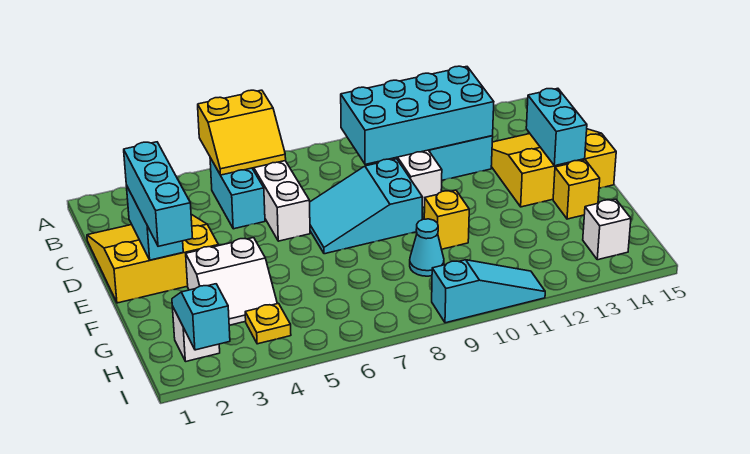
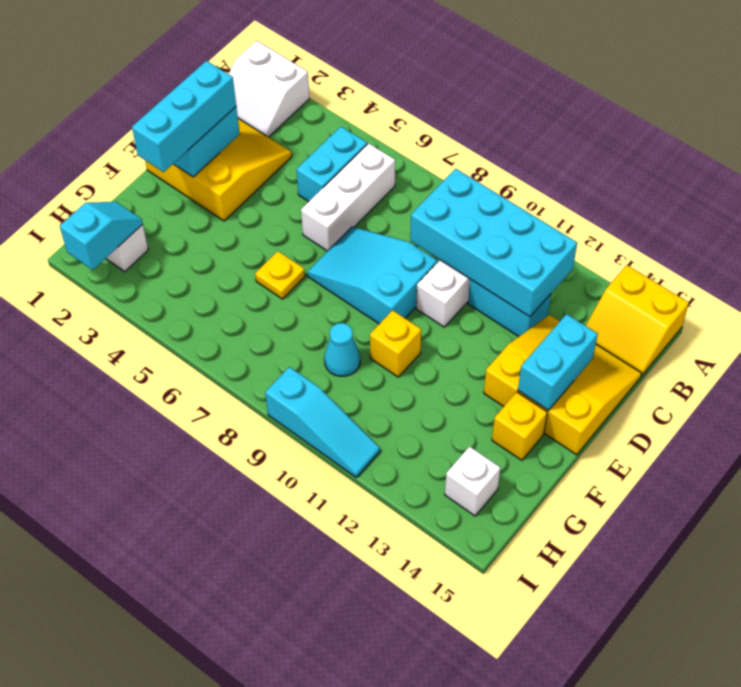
yellow slope A5:B6 level 2 top A -> yellow slope A14:B15 level 1 top A
white slope F3:G4 level 1 top F -> white slope A1:B2 level 1 top A
yellow plate H4 level 1 -> yellow plate F6 level 1

